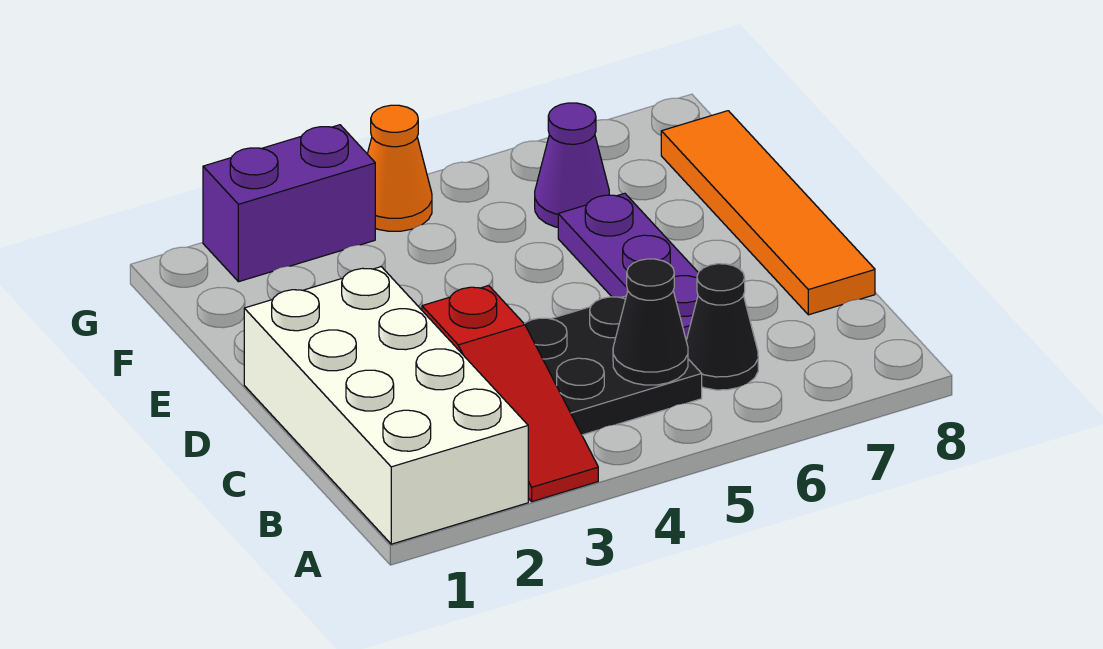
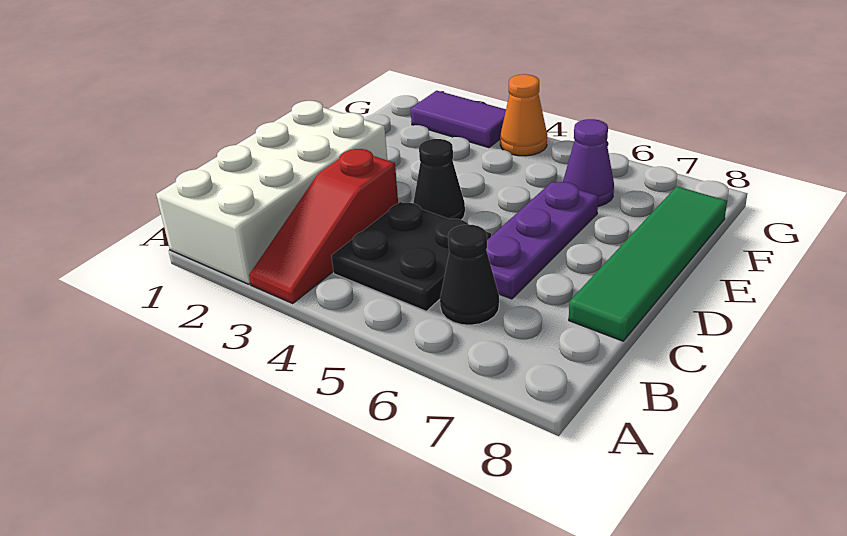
black cone B5 level 2 -> black cone D4 level 1
orange tile C8:F8 level 1 -> green tile C8:F8 level 1
purple brick G2:G3 level 1 -> purple tile G2:G3 level 1

